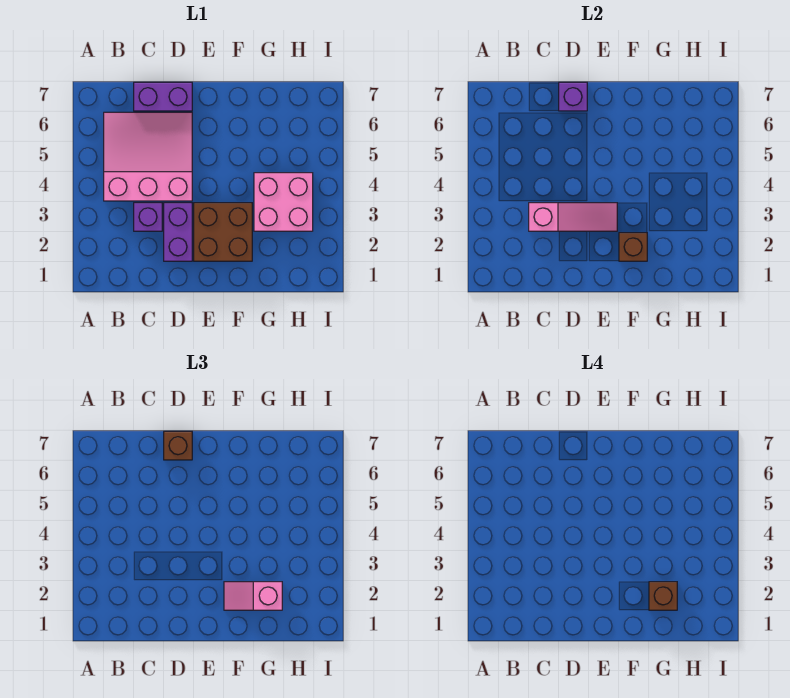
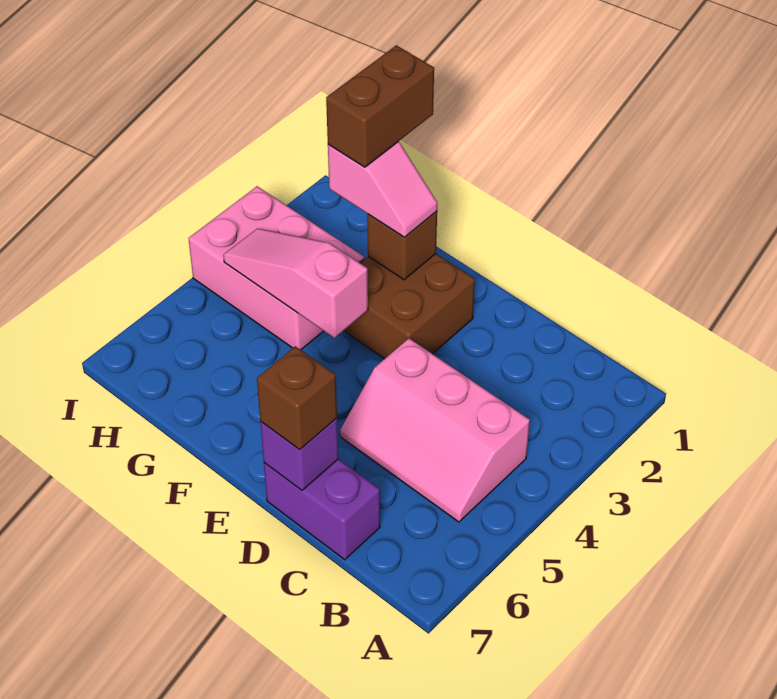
pink slope B4:D6 level 1 top 4 -> pink slope B4:D5 level 1 top 4
purple brick C3 level 1 -> none
pink slope C3:E3 level 2 top C -> pink slope F4:H4 level 2 top F
purple brick D2:D3 level 1 -> none
brown brick G2 level 4 -> brown brick G1:G2 level 4
pink brick G3:H4 level 1 -> pink brick G3:I4 level 1

